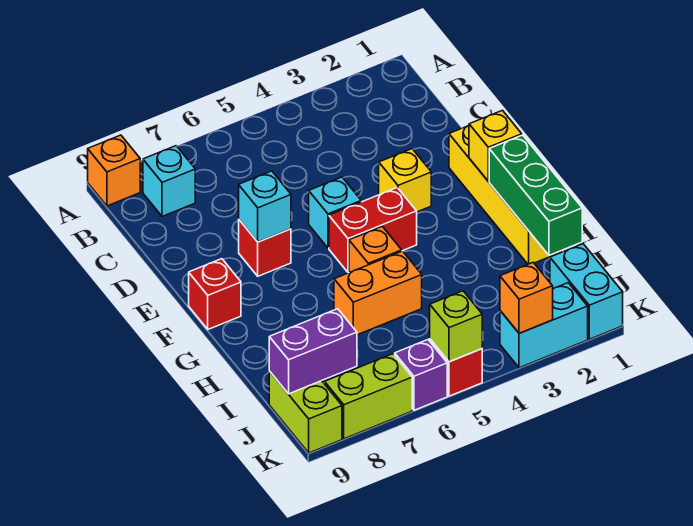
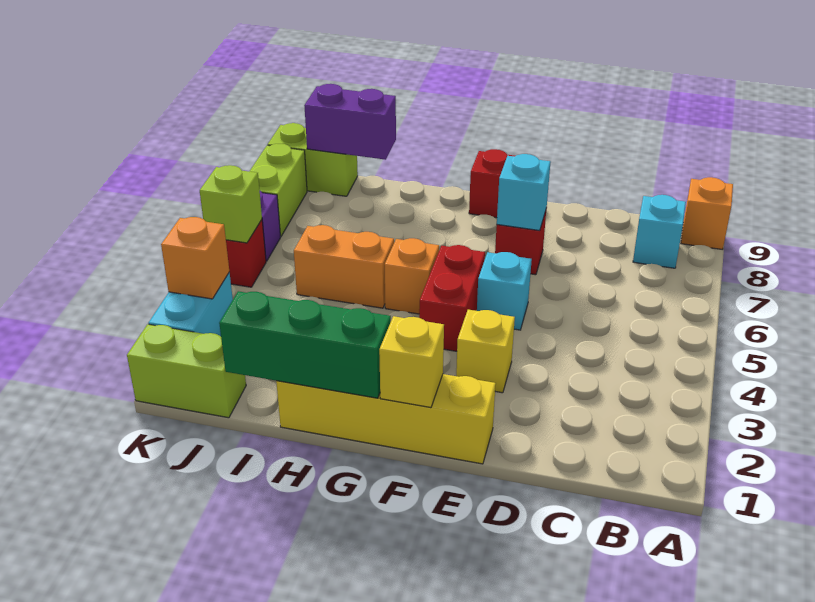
orange brick H5:H6 level 1 -> orange brick H5:I5 level 1
cyan brick J1:K1 level 1 -> lime brick J1:K1 level 1
purple brick J8:J9 level 2 -> purple brick I9:J9 level 2

